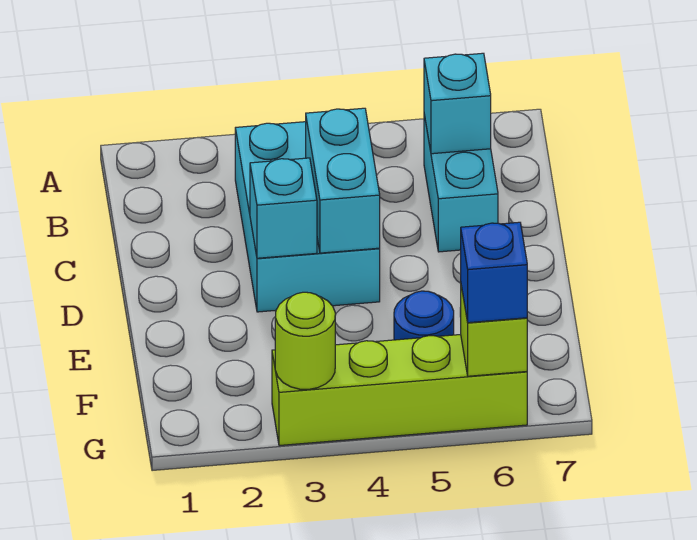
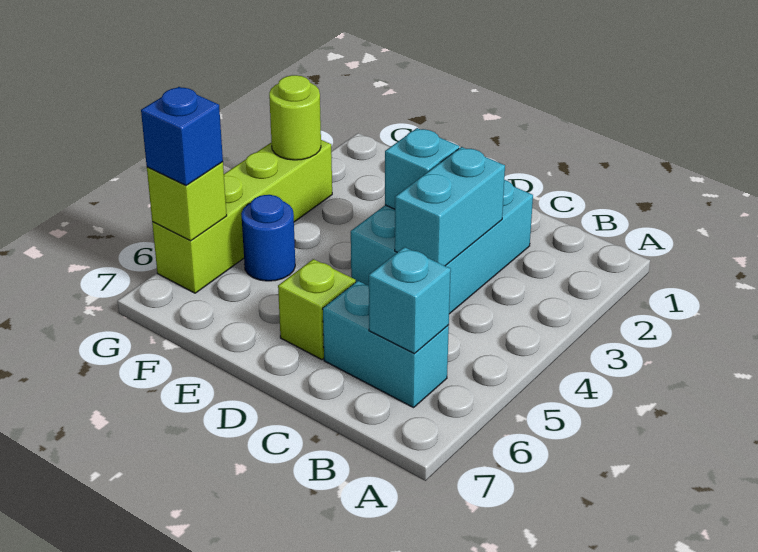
cyan brick B3:D4 level 1 -> cyan brick C2:D4 level 1
cyan brick C4:D4 level 2 -> cyan brick C3:C4 level 2
none -> lime brick D6 level 1

